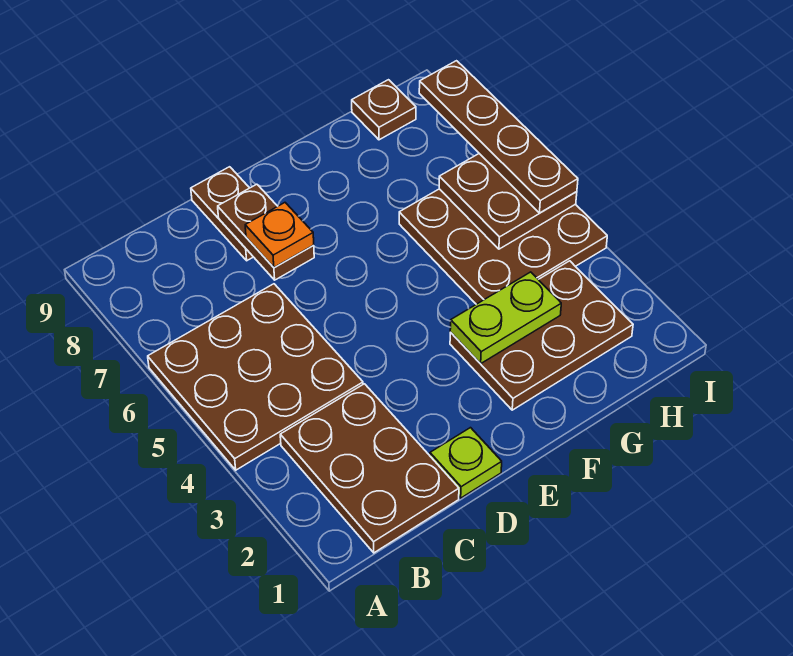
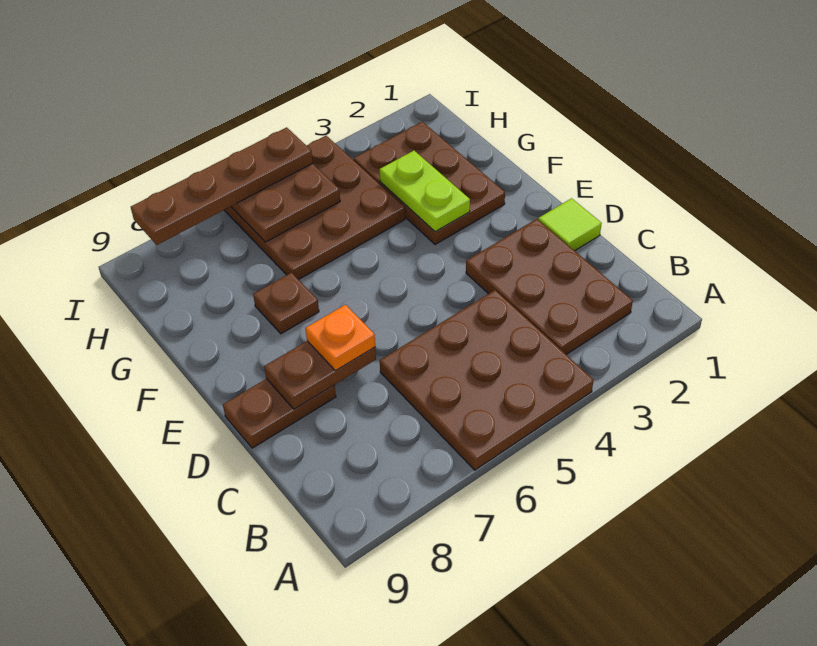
brown plate B1:C3 level 1 -> brown plate B2:D3 level 1
lime plate D1 level 1 -> lime tile D1 level 1
brown plate H9 level 1 -> brown plate F7 level 1

